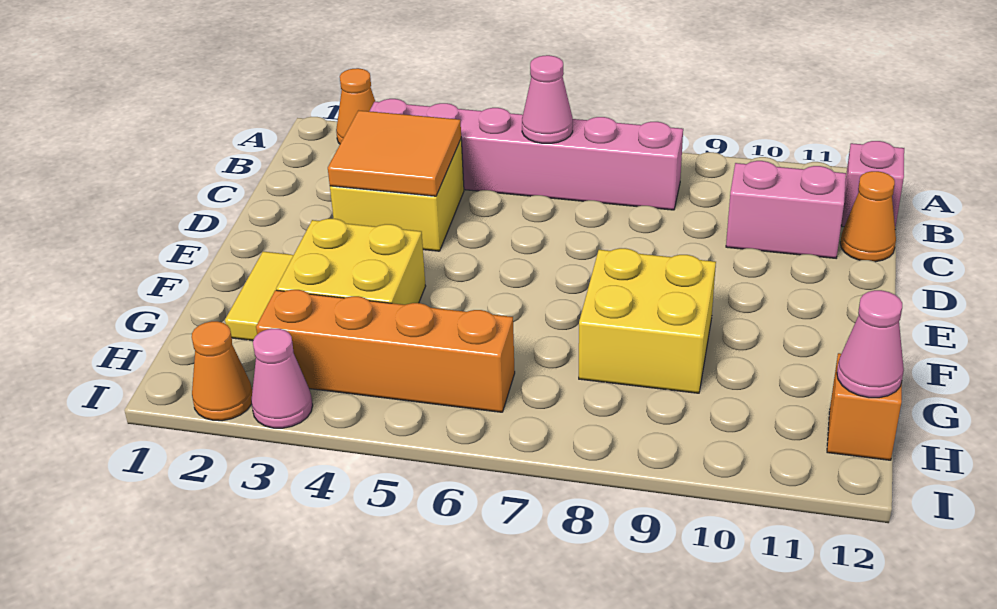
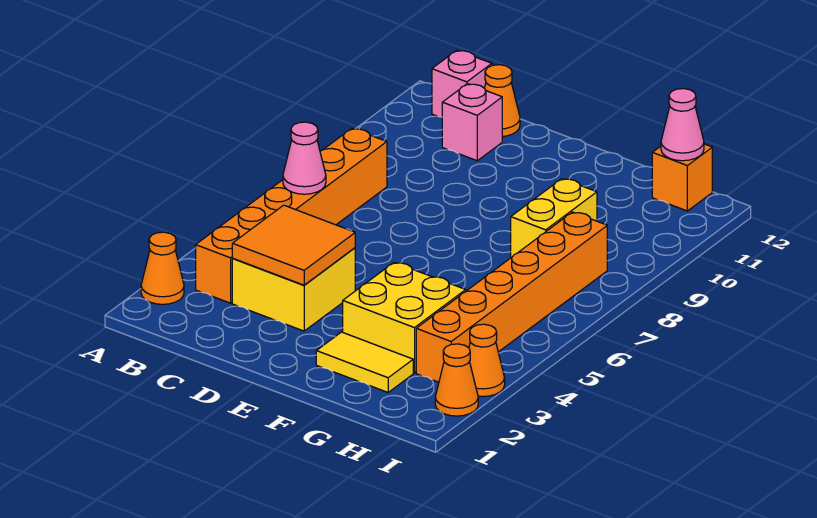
pink brick B3:B8 level 1 -> orange brick B3:B8 level 1
pink brick C10:C11 level 1 -> pink brick C11 level 1
yellow brick F8:G9 level 1 -> yellow brick G8:G9 level 1
orange brick H3:H6 level 1 -> orange brick H3:H8 level 1
pink cone I3 level 1 -> orange cone I3 level 1

